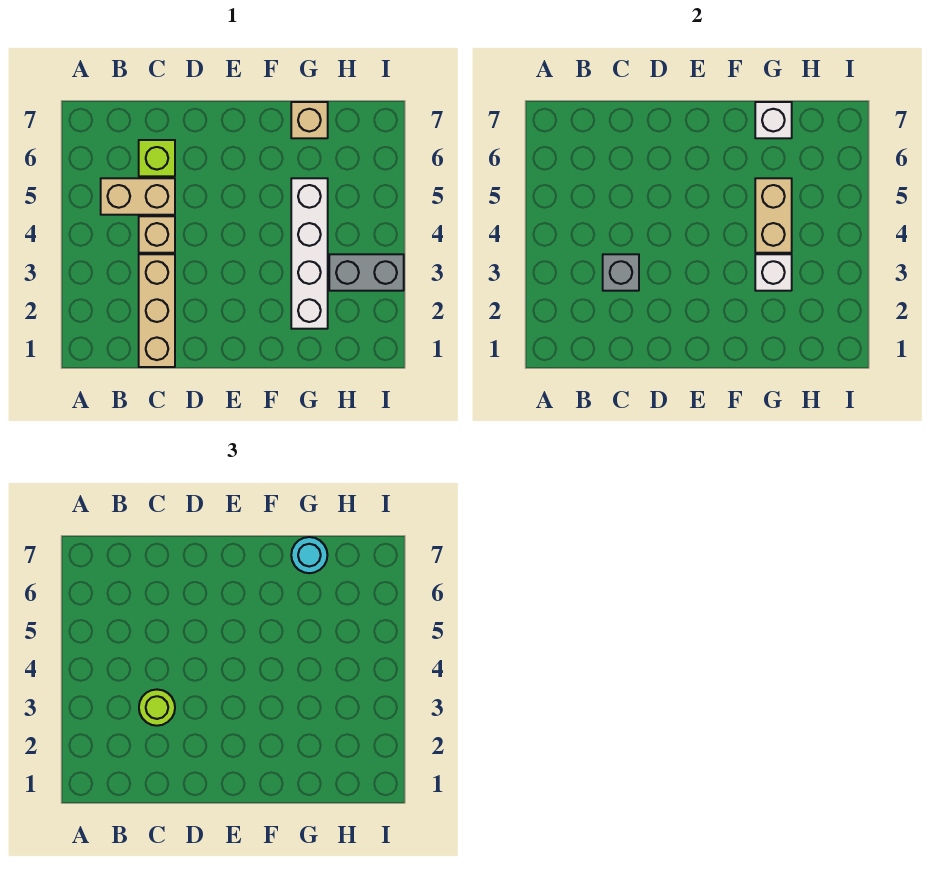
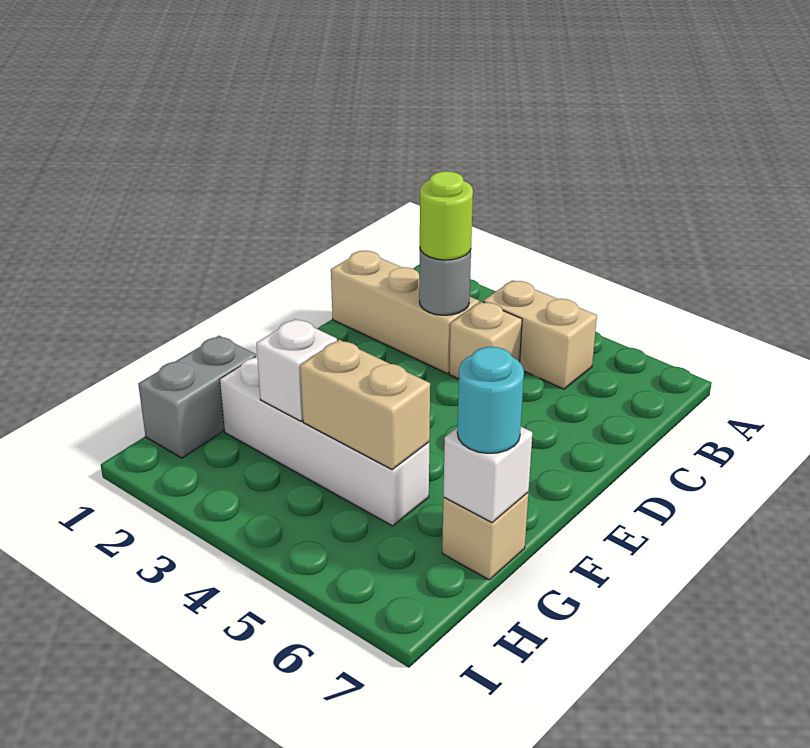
tan brick B5:C5 level 1 -> tan brick B4:B5 level 1
grey brick C3 level 2 -> grey round brick C3 level 2
lime brick C6 level 1 -> none
grey brick H3:I3 level 1 -> grey brick G1:H1 level 1

